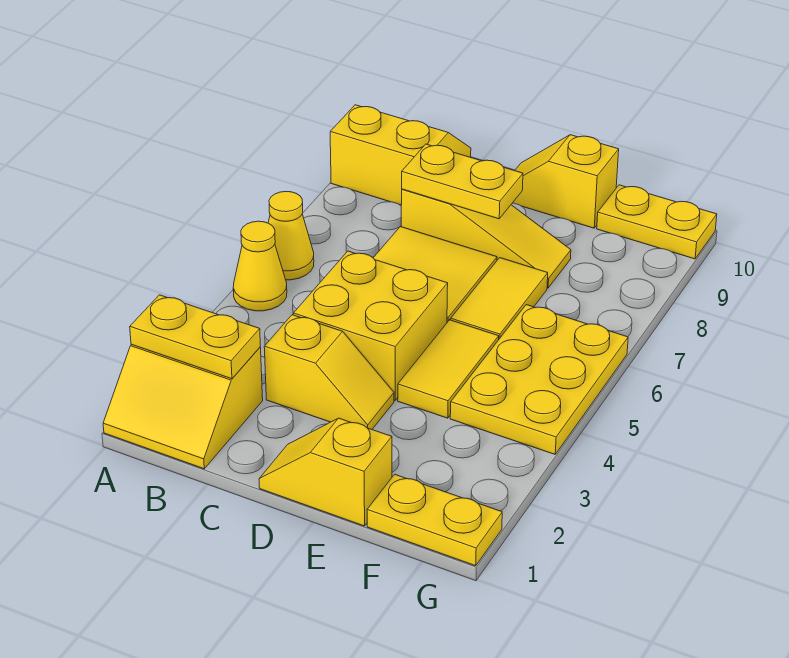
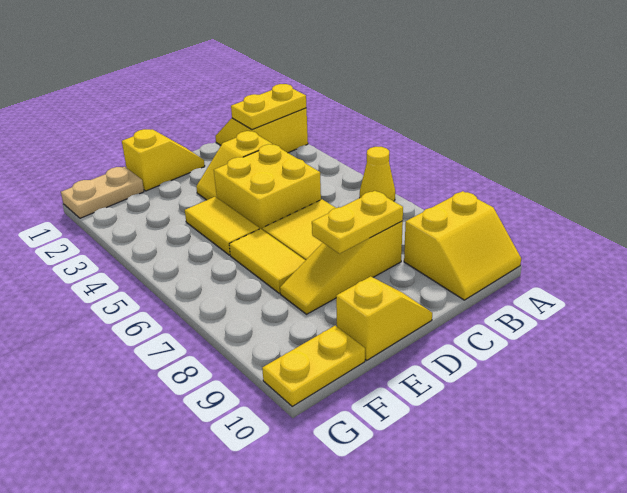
yellow cone A5 level 1 -> none
yellow plate F1:G1 level 1 -> tan plate F1:G1 level 1
yellow plate F4:G6 level 1 -> none

